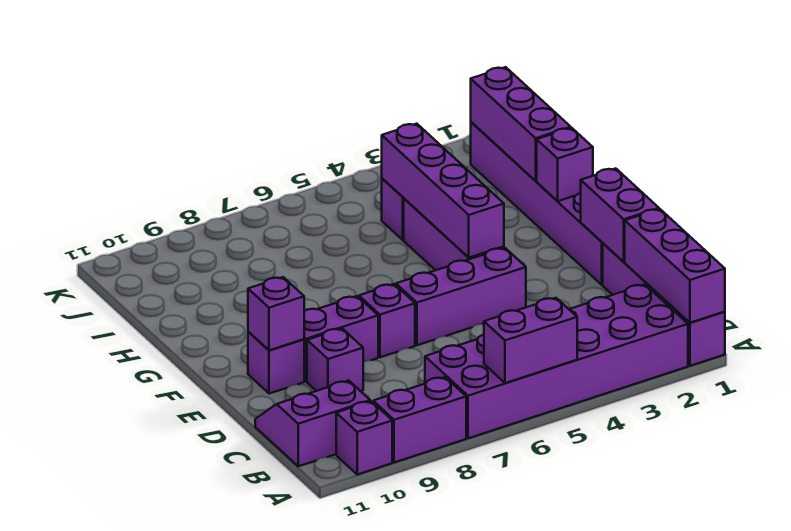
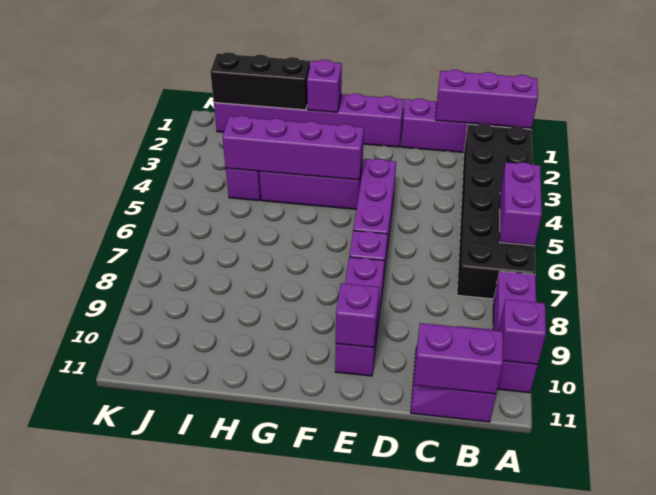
purple brick A2:B7 level 1 -> black brick A2:B7 level 1
purple brick D1:E1 level 2 -> purple brick B11:C11 level 2
purple brick D9 level 1 -> purple brick A10 level 2
purple brick H1:J1 level 2 -> black brick H1:J1 level 2

